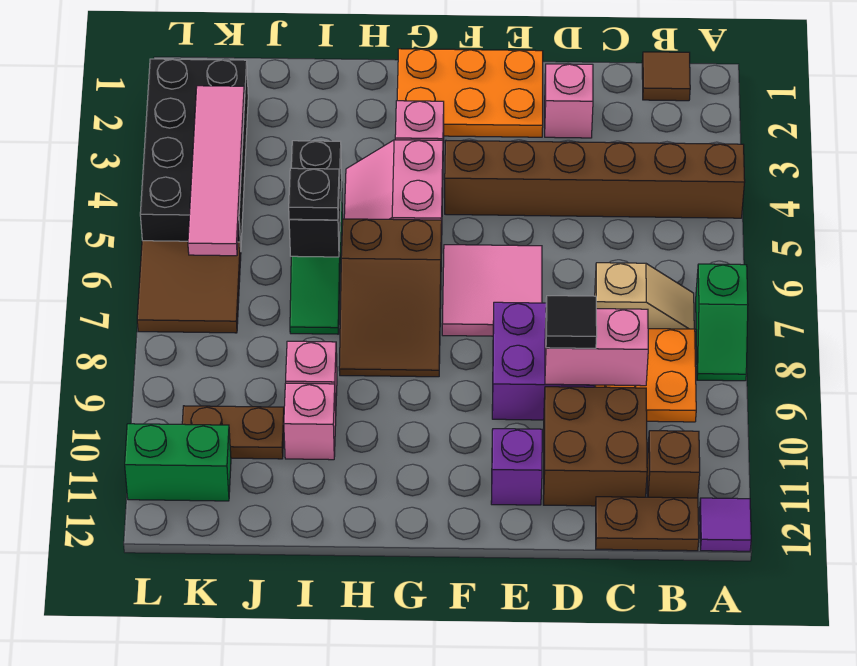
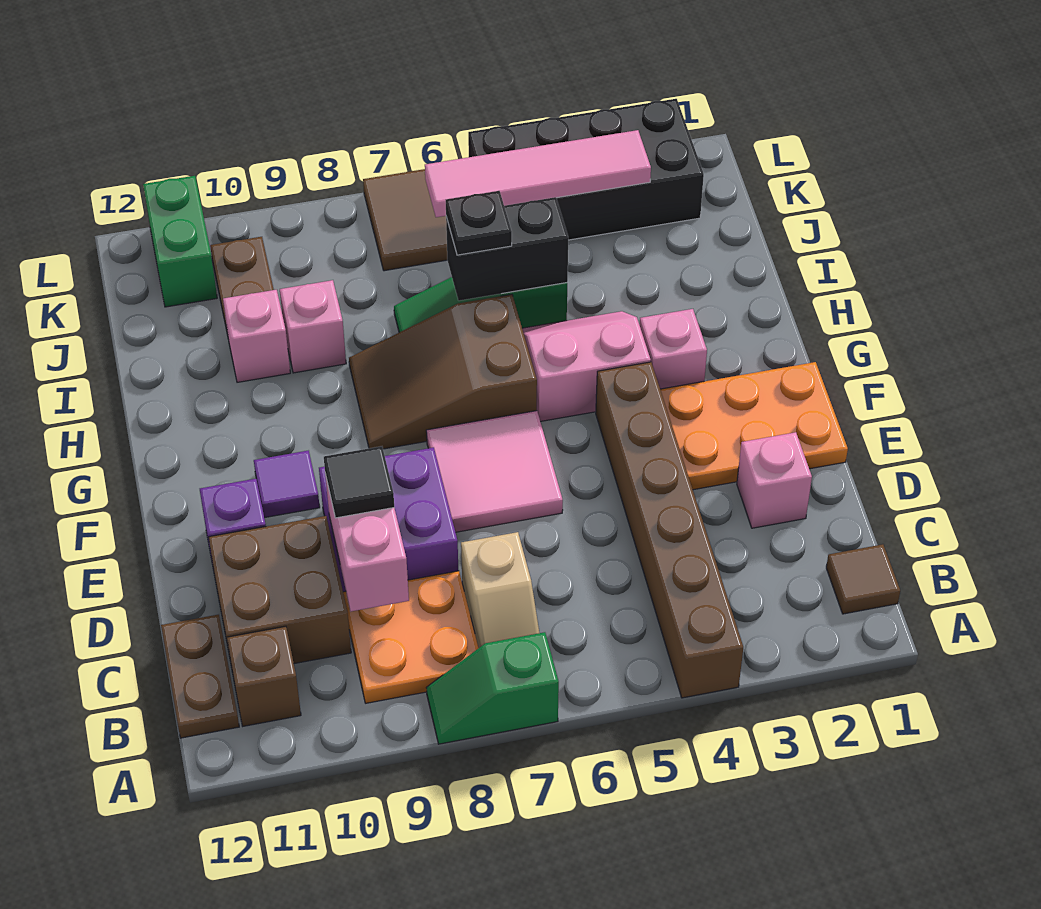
purple tile A12 level 1 -> purple tile F10 level 1
orange plate E1:G2 level 1 -> orange plate E1:F3 level 1

